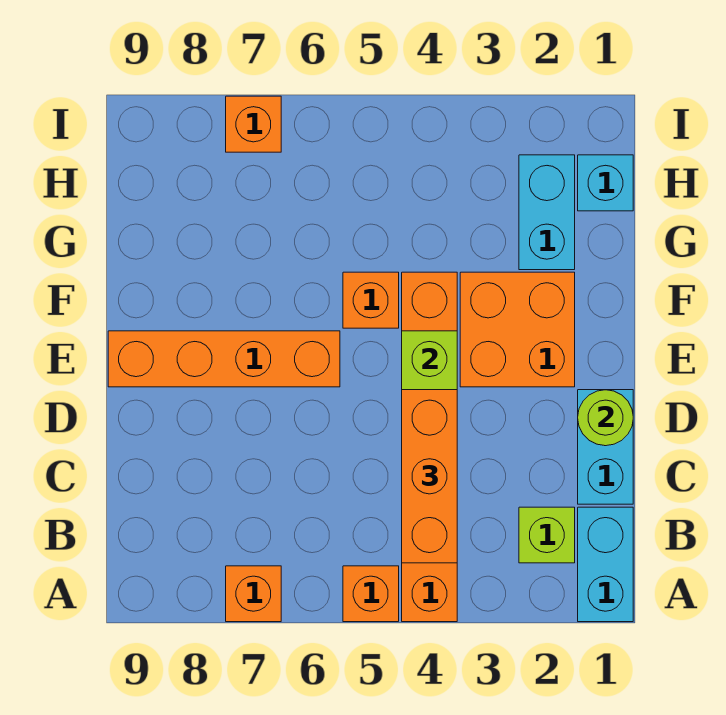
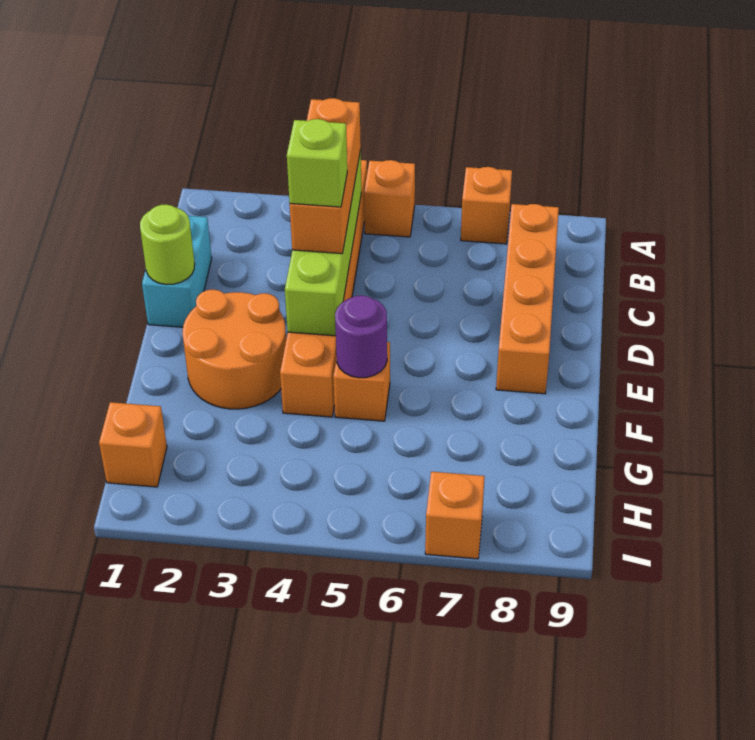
cyan brick A1:B1 level 1 -> none
lime brick B2 level 1 -> lime brick D4 level 4
orange brick E2:F3 level 1 -> orange round brick E2:F3 level 1
orange brick E6:E9 level 1 -> orange brick B8:E8 level 1
none -> purple round brick F5 level 2
cyan brick G2:H2 level 1 -> none
cyan brick H1 level 1 -> orange brick H1 level 1

